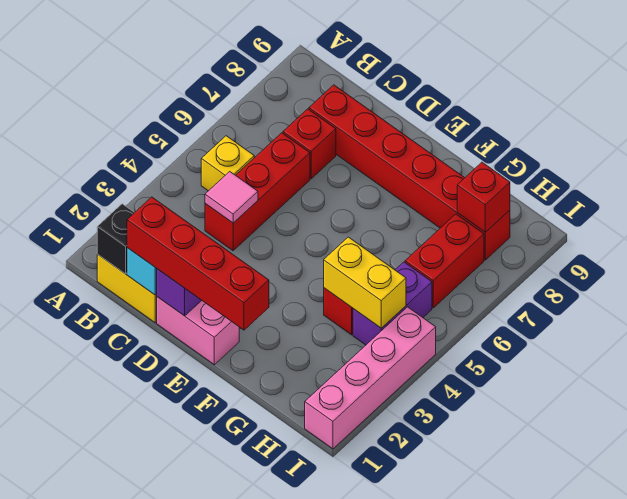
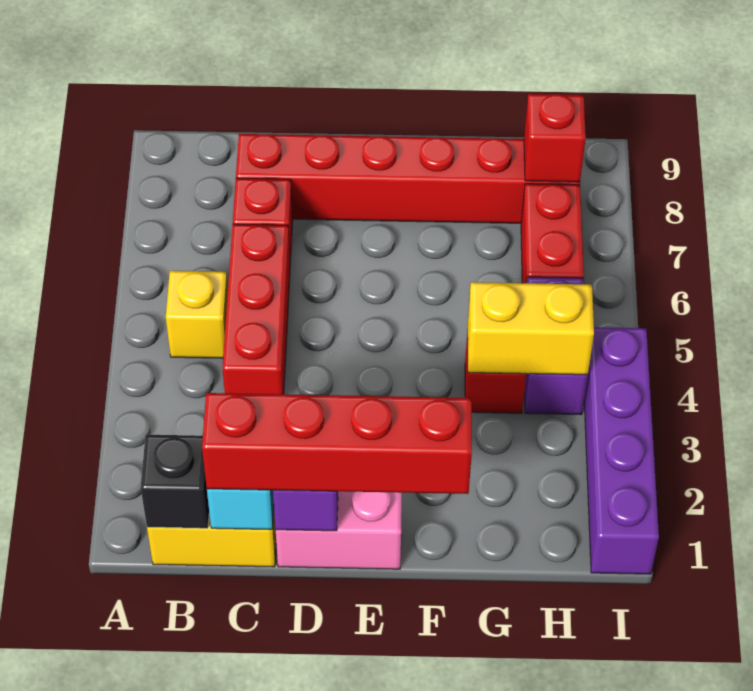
pink tile C4 level 2 -> none
pink brick I1:I4 level 1 -> purple brick I1:I4 level 1

